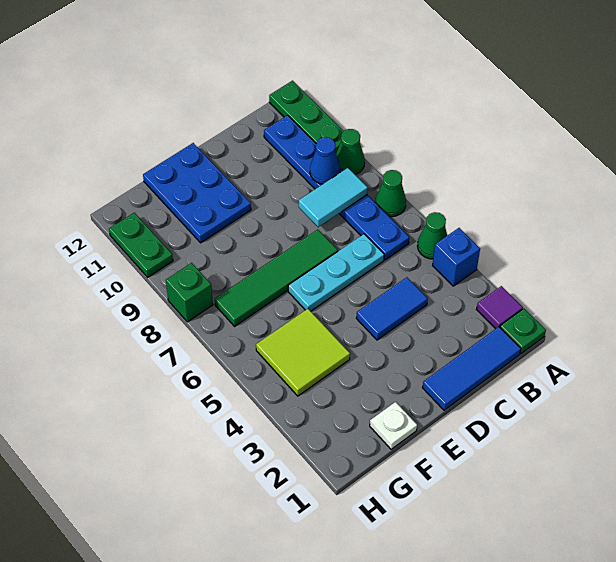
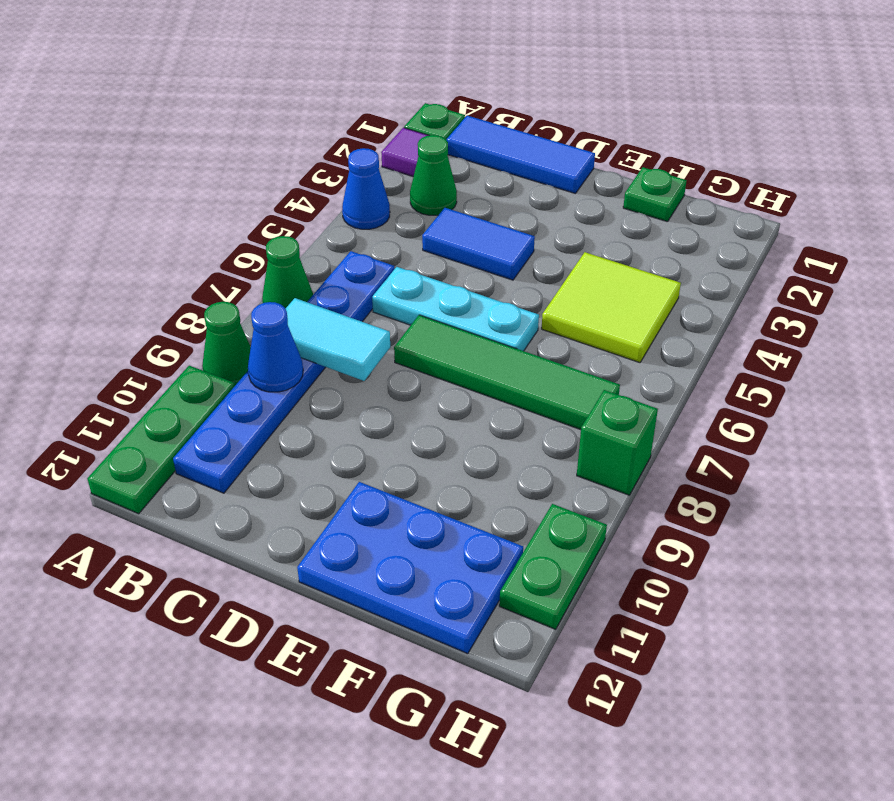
blue brick A4 level 1 -> blue cone A4 level 1
green cone A5 level 1 -> green cone B3 level 1
blue plate E10:F12 level 1 -> blue plate E11:G12 level 1
white plate F1 level 1 -> green plate F1 level 1

